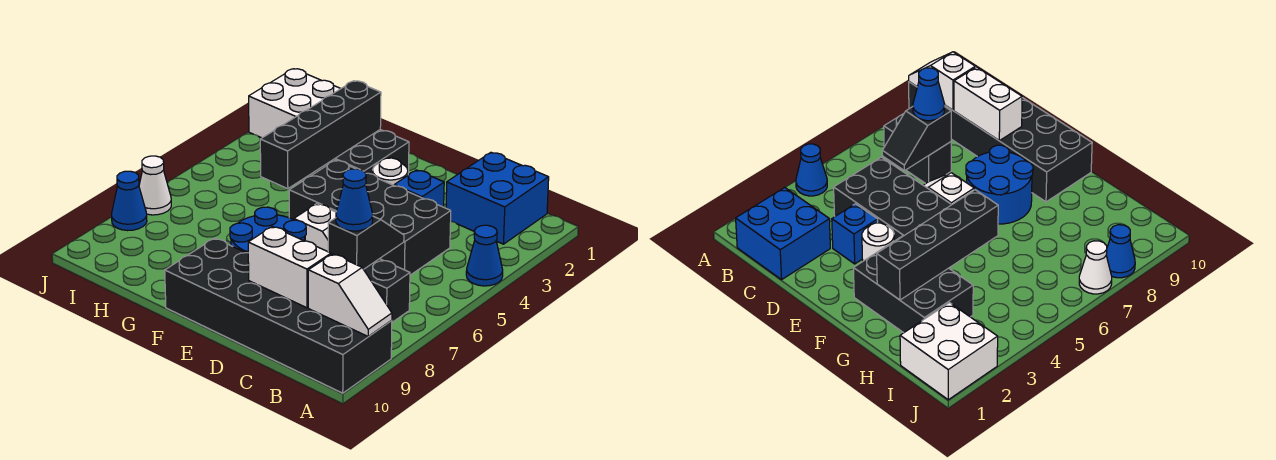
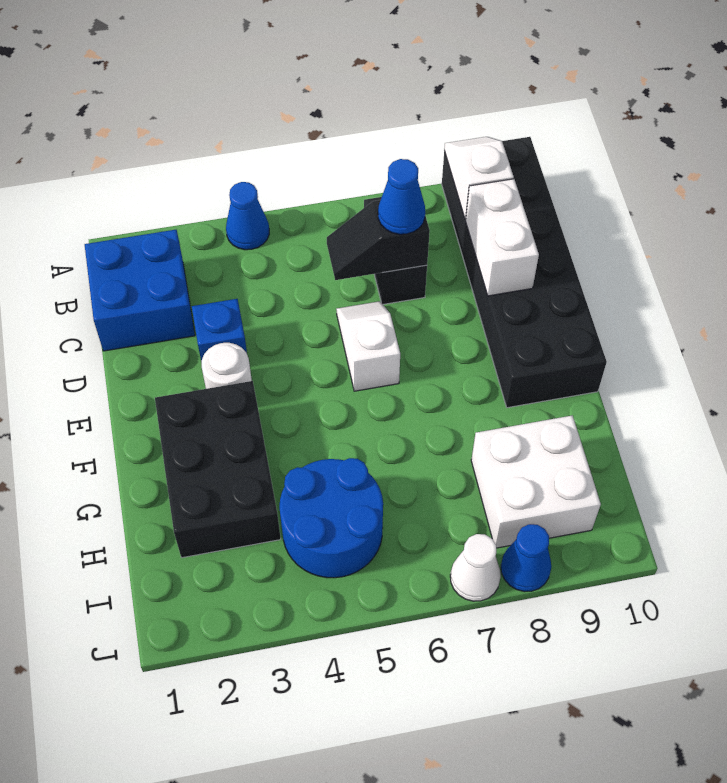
black brick C4:F5 level 1 -> none
blue round brick E7:F8 level 1 -> blue round brick H4:I5 level 1
black brick G2:G5 level 2 -> none
white brick I1:J2 level 1 -> white brick H8:I9 level 1

